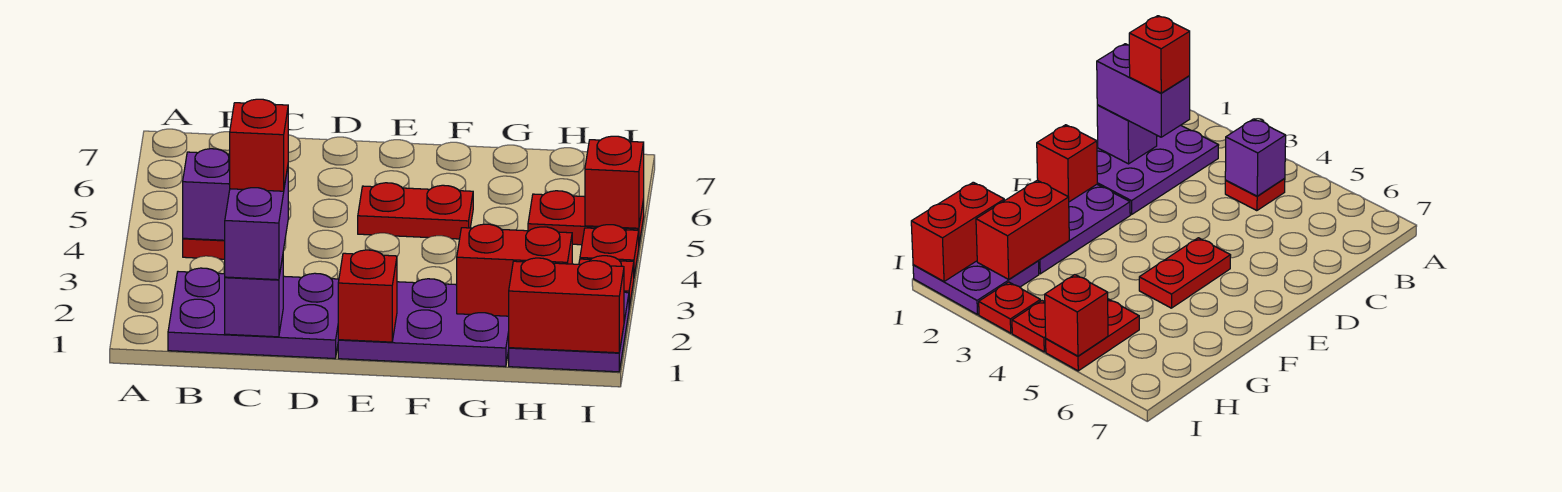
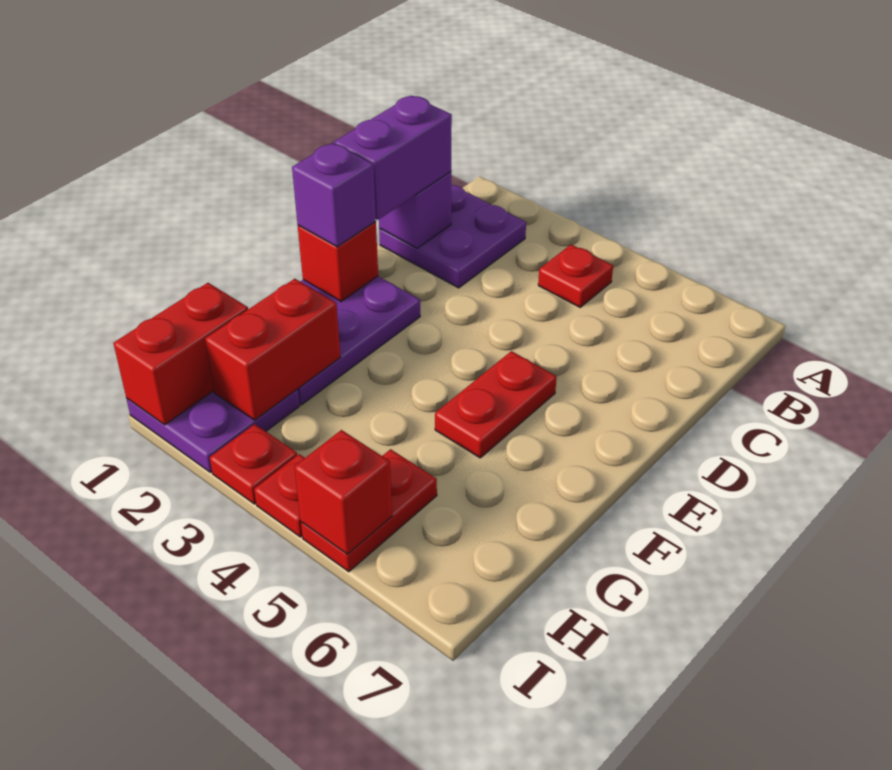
purple plate B1:D2 level 1 -> purple plate B1:C2 level 1
purple brick B4 level 2 -> purple brick E1 level 3
purple brick C1:C2 level 3 -> purple brick C1:D1 level 3
red brick C2 level 4 -> none

